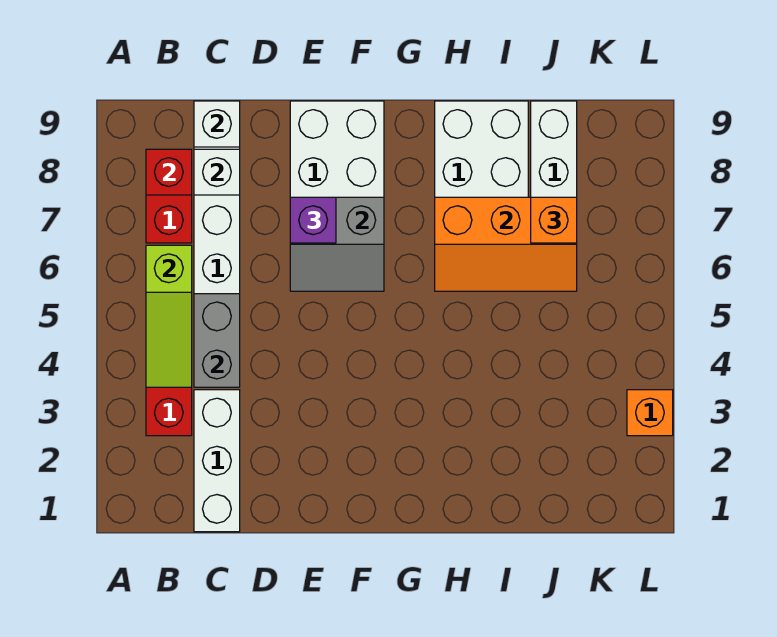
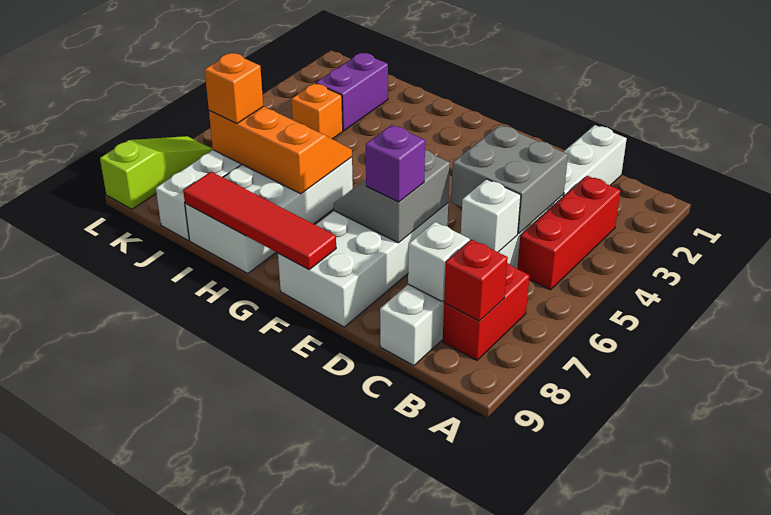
lime slope B4:B6 level 2 top 6 -> lime slope L7:L9 level 1 top 9
grey brick C4:C5 level 2 -> grey brick C4:D5 level 2
white brick C9 level 2 -> white brick C6 level 2
grey slope E6:F7 level 2 top 7 -> grey slope E6:F7 level 2 top E
none -> red tile F9:I9 level 2
none -> purple brick J2:J3 level 1
orange brick L3 level 1 -> orange brick J4 level 1

